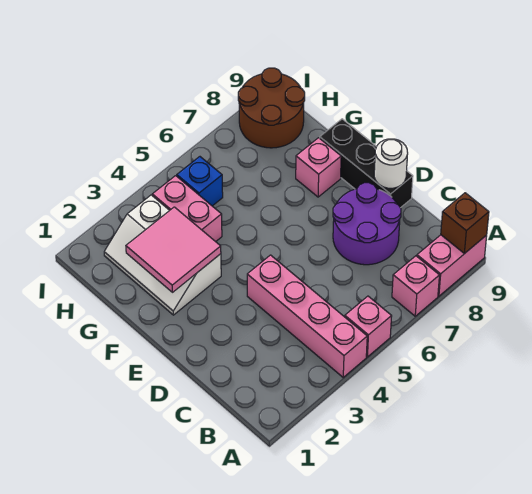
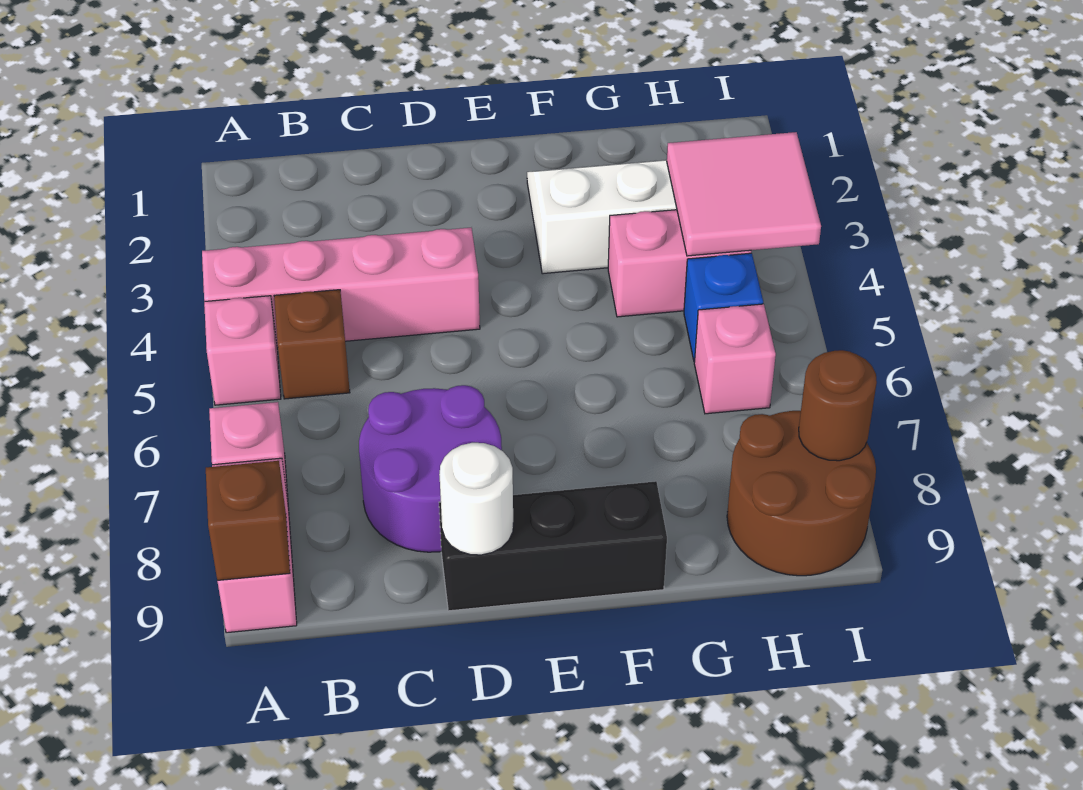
none -> brown brick B5 level 1
pink tile F2:G3 level 2 -> pink tile H3:I4 level 2
pink brick F8 level 1 -> pink brick H6 level 1
none -> brown round brick I8 level 2

